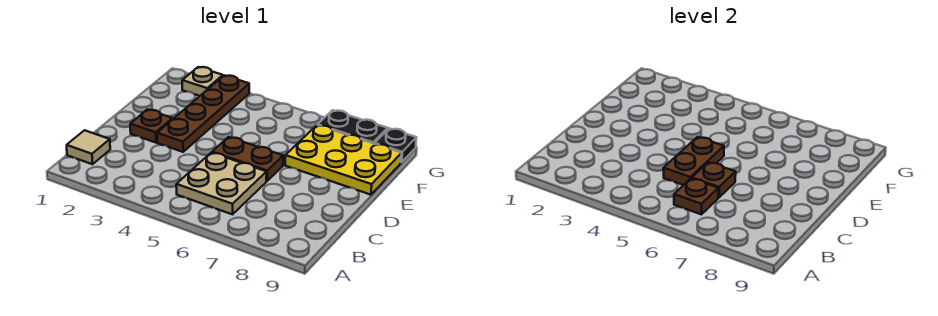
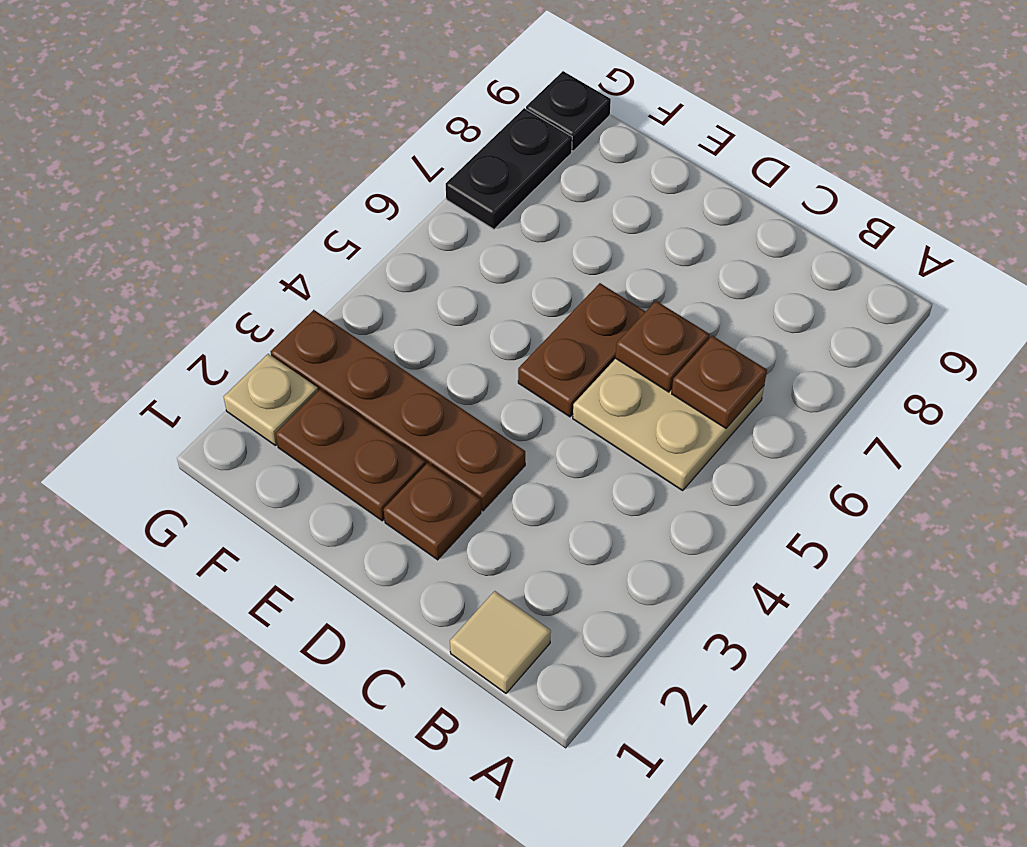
brown plate C5:D5 level 2 -> brown plate E2:F2 level 1
yellow plate E7:F9 level 1 -> none

